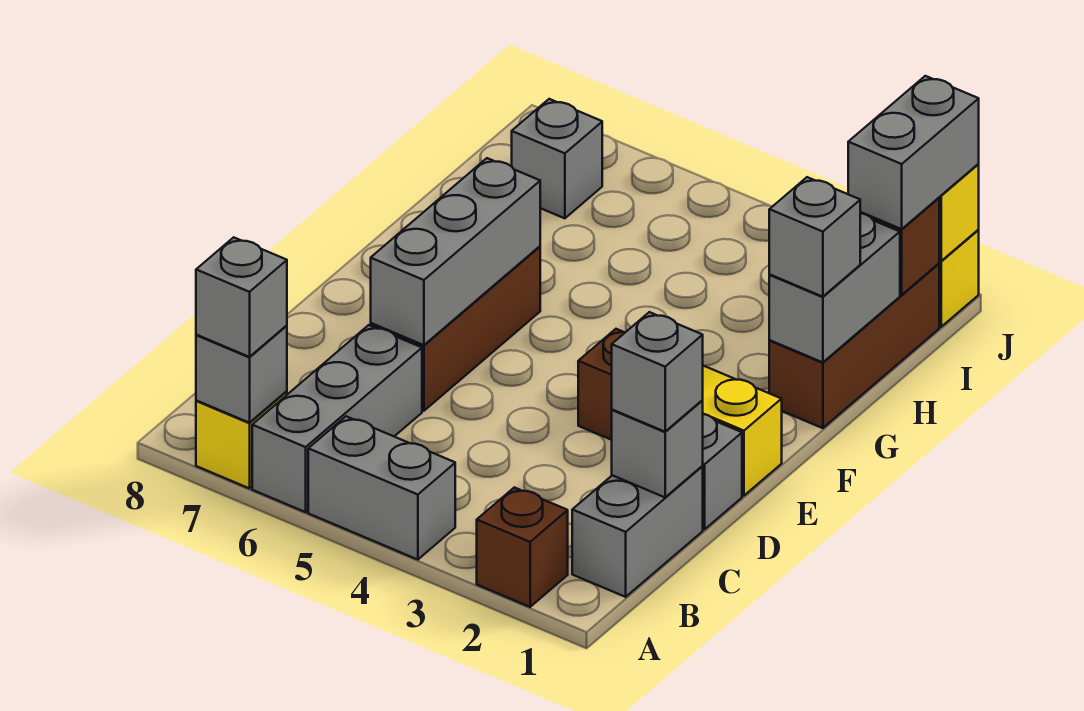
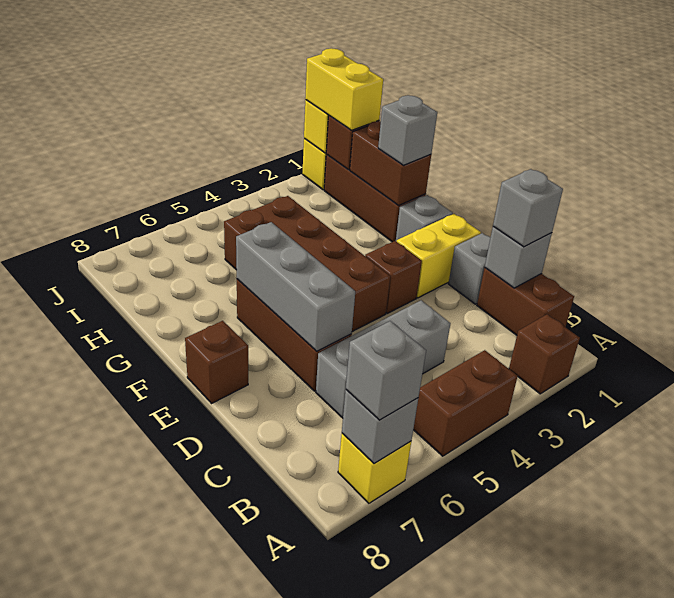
grey brick A4:A5 level 1 -> brown brick A4:A5 level 1
grey brick A6:C6 level 1 -> grey brick C4:C6 level 1
grey brick B1:C1 level 1 -> brown brick B1:C1 level 1
none -> brown brick E4:H5 level 1
none -> brown brick E8 level 1
grey brick G1:H1 level 2 -> brown brick G1:H1 level 2
grey brick I1:J1 level 3 -> yellow brick I1:J1 level 3
grey brick I7 level 1 -> grey brick F1 level 1

